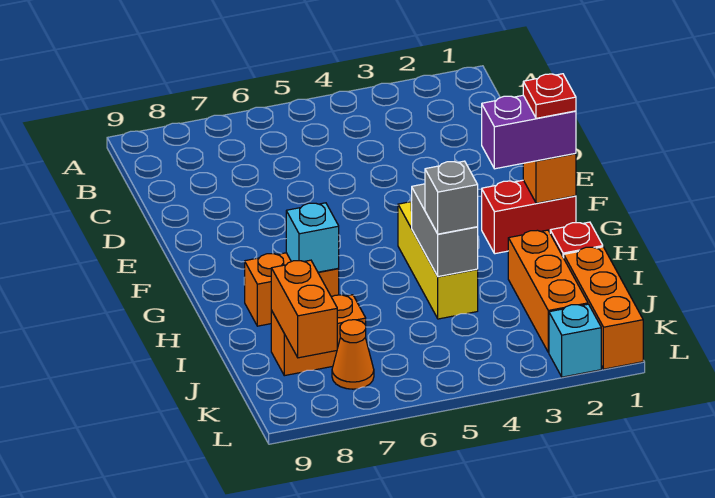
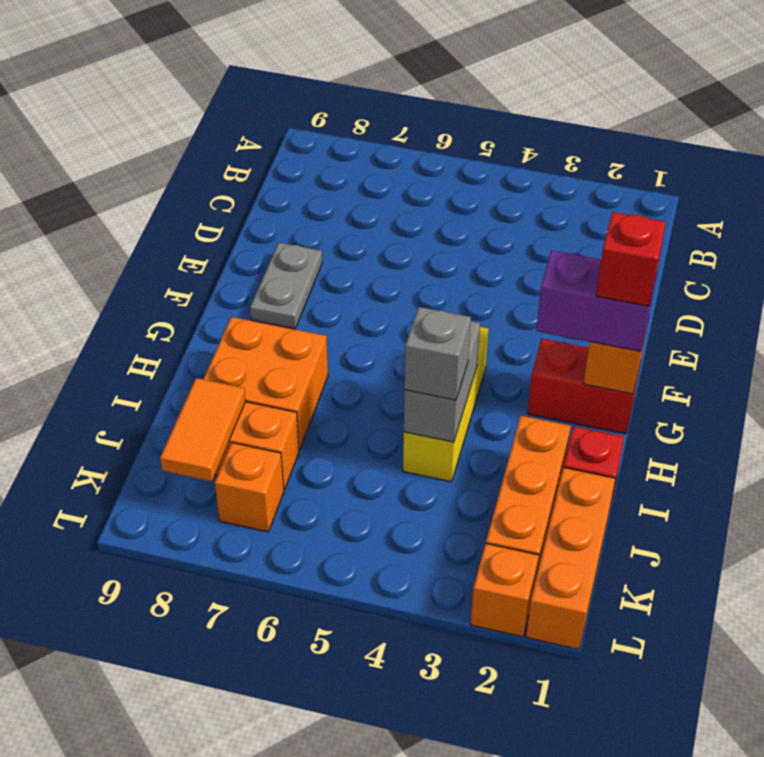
none -> grey plate E8:F8 level 1
red plate G1 level 4 -> red brick G1 level 4
orange brick H7:H8 level 1 -> orange brick H7:I8 level 1
cyan brick H7 level 2 -> none
orange brick J8:K8 level 2 -> orange tile J8:K8 level 2
orange cone K7 level 1 -> orange brick K7 level 1
cyan brick L2 level 1 -> orange brick L2 level 1

